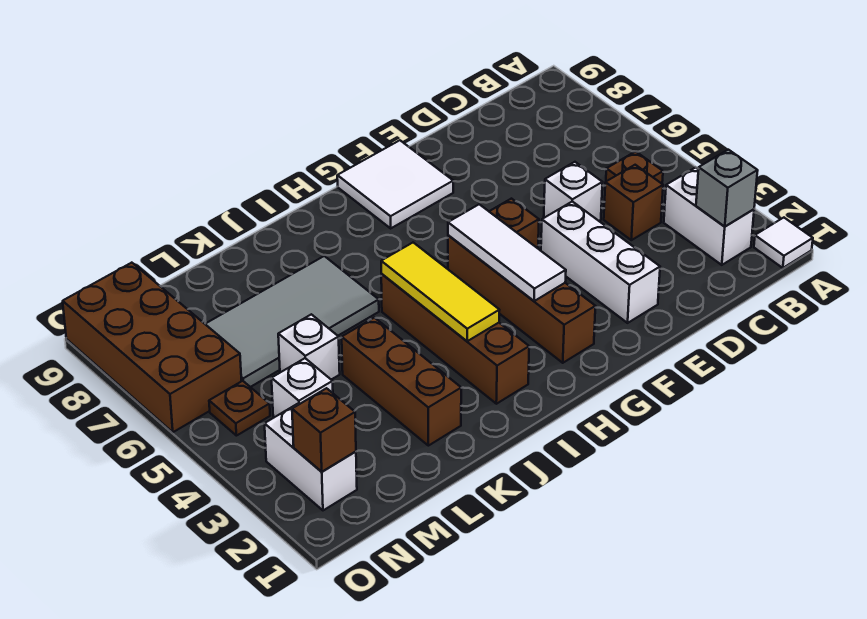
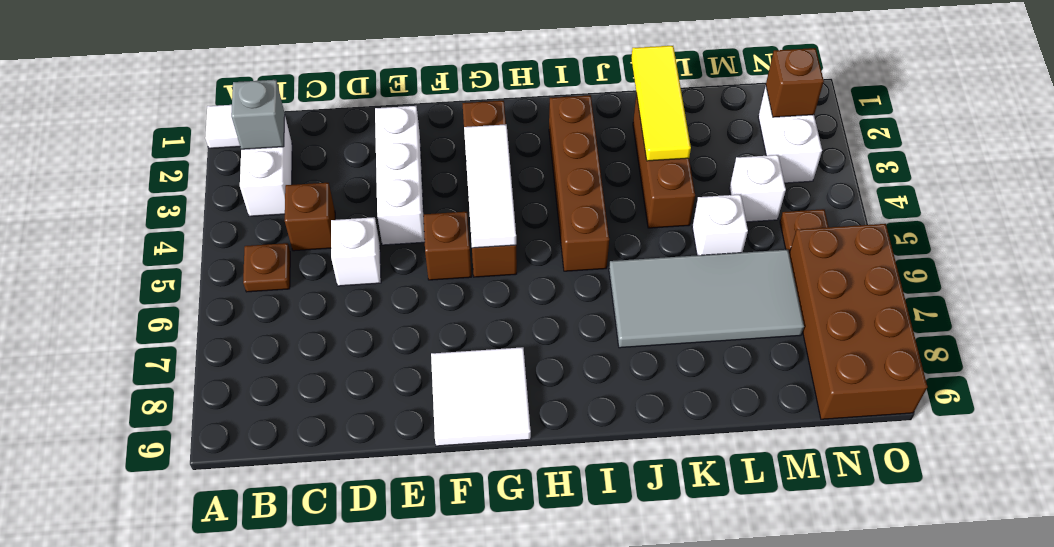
yellow tile I3:I5 level 2 -> yellow tile K1:K3 level 2

